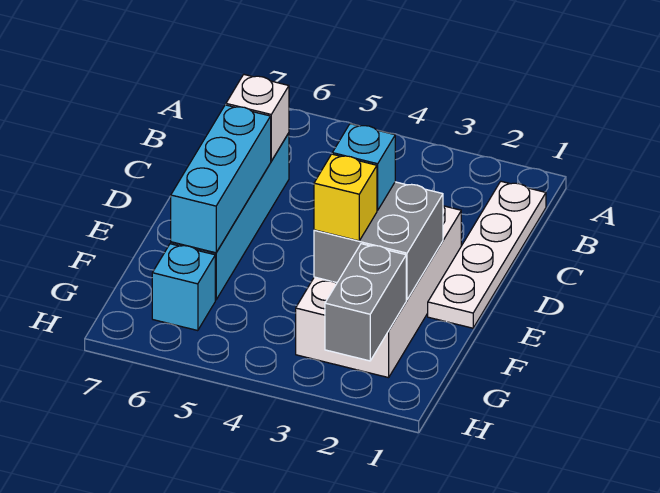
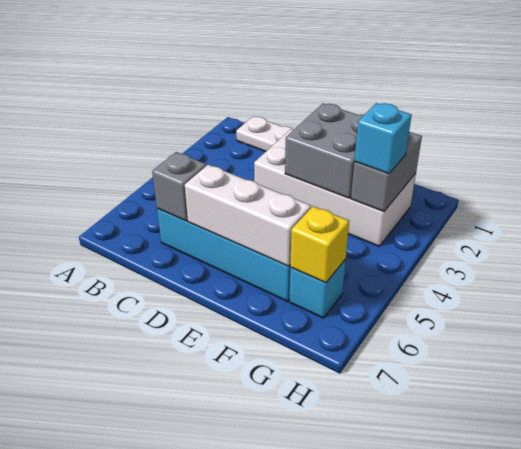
white brick C6 level 2 -> grey brick C6 level 2
cyan brick D6:F6 level 2 -> white brick D6:F6 level 2
cyan brick E3 level 3 -> cyan brick G3 level 3
yellow brick F3 level 3 -> yellow brick G6 level 2
grey brick G2:H2 level 2 -> grey brick G2:G3 level 2

